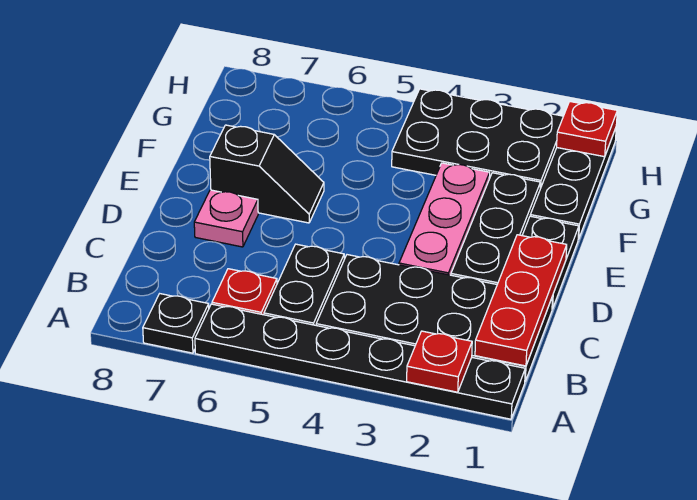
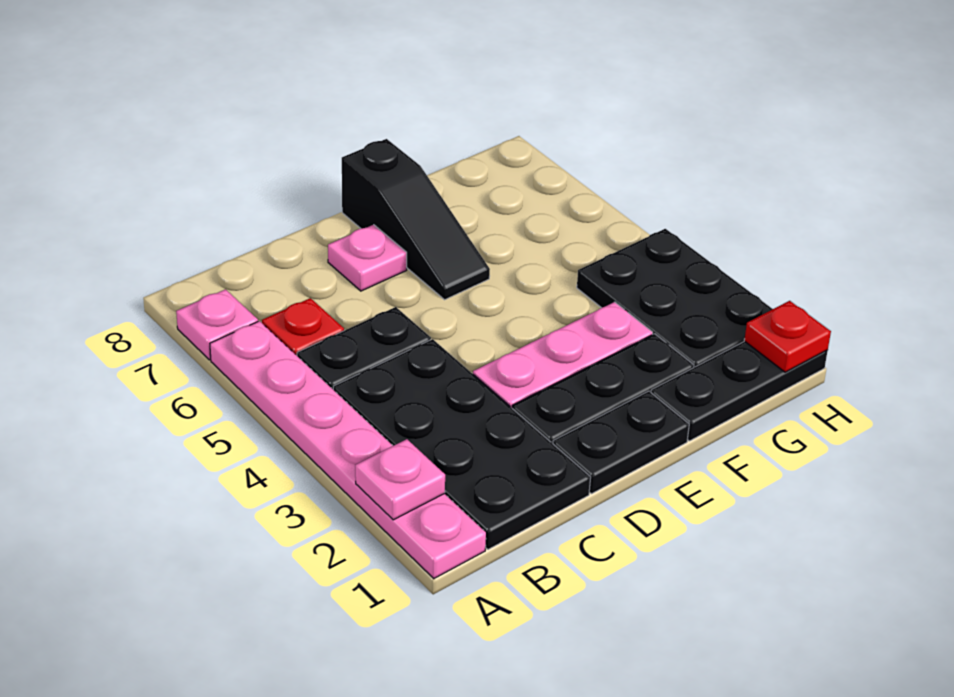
black plate A1:A6 level 1 -> pink plate A1:A6 level 1
red plate A2 level 2 -> pink plate A2 level 2
black plate A7 level 1 -> pink plate A7 level 1
red plate B1:D1 level 2 -> none
black slope E6:E7 level 1 top 7 -> black slope E6:E8 level 1 top 8

